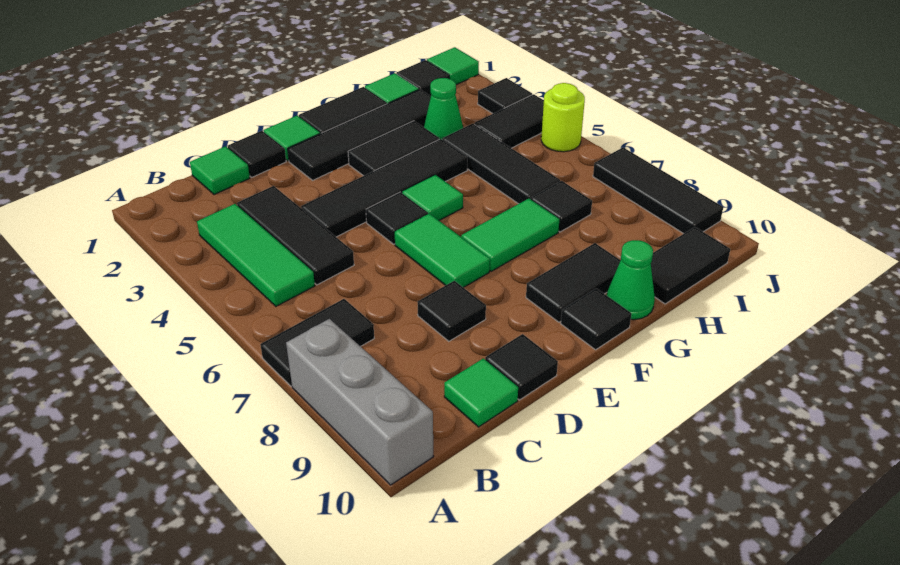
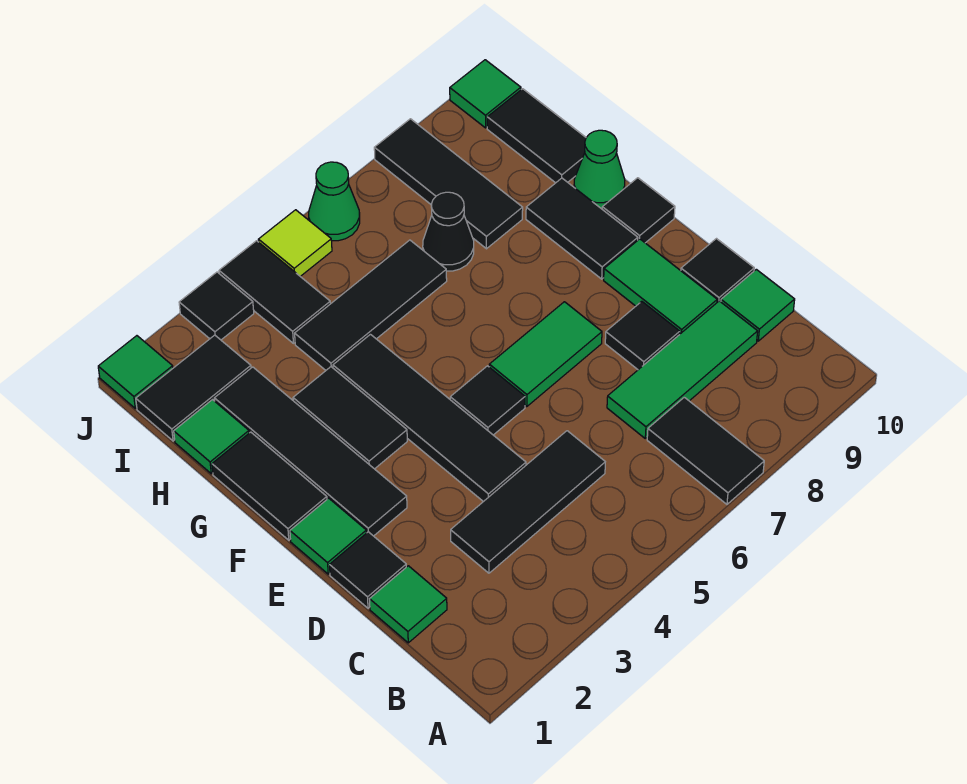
grey brick A8:A10 level 1 -> none
green tile B3:B5 level 1 -> green tile C7:C9 level 1
green tile F5 level 1 -> green tile J10 level 1
green tile F7:G7 level 1 -> green tile D9:E9 level 1
green cone H3 level 1 -> green cone J6 level 1
black tile H7 level 1 -> black cone H7 level 1
black tile I1 level 1 -> black tile I1:I2 level 1
lime round brick J5 level 1 -> lime tile J5 level 1
black tile J7:J9 level 1 -> black tile H8:J8 level 1

